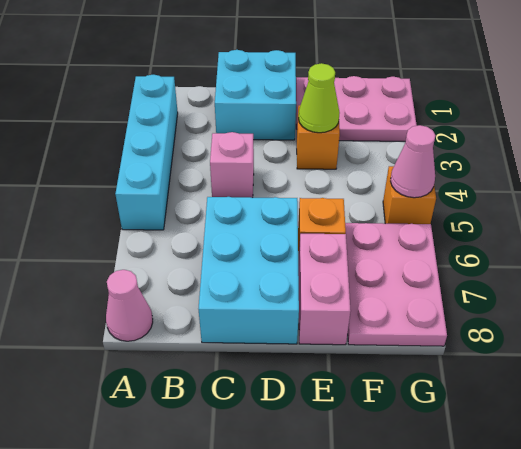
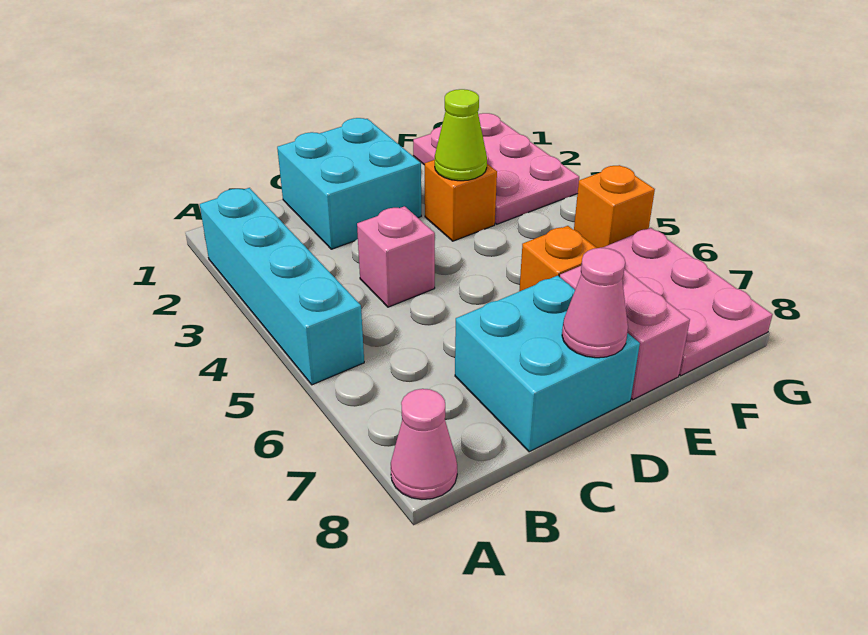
cyan brick C6:D8 level 1 -> cyan brick C7:D8 level 1
pink plate E1:G2 level 1 -> pink plate F1:G3 level 1
pink cone G5 level 2 -> pink cone D8 level 2

